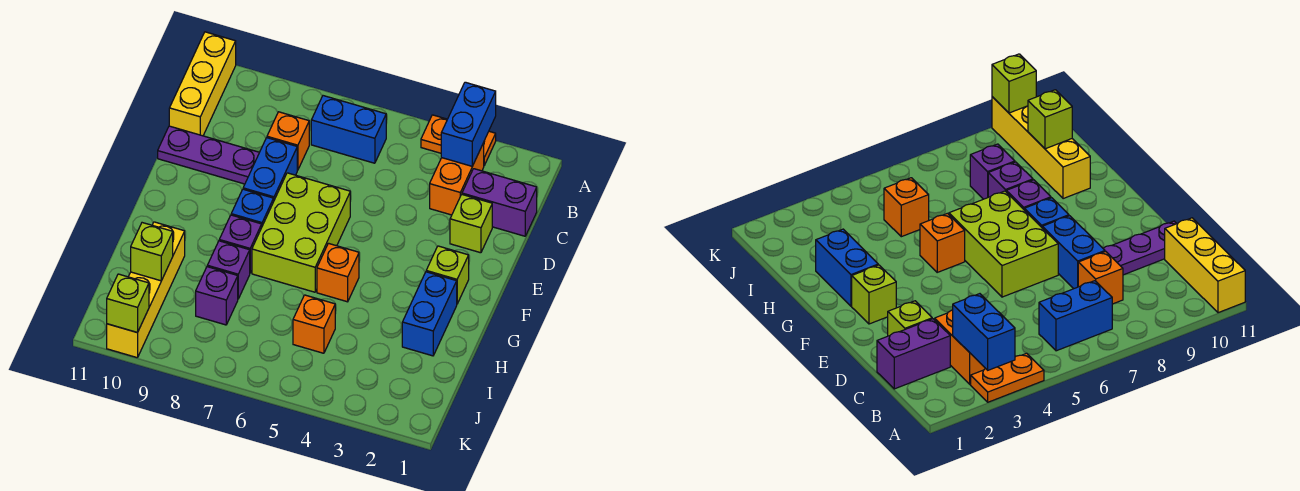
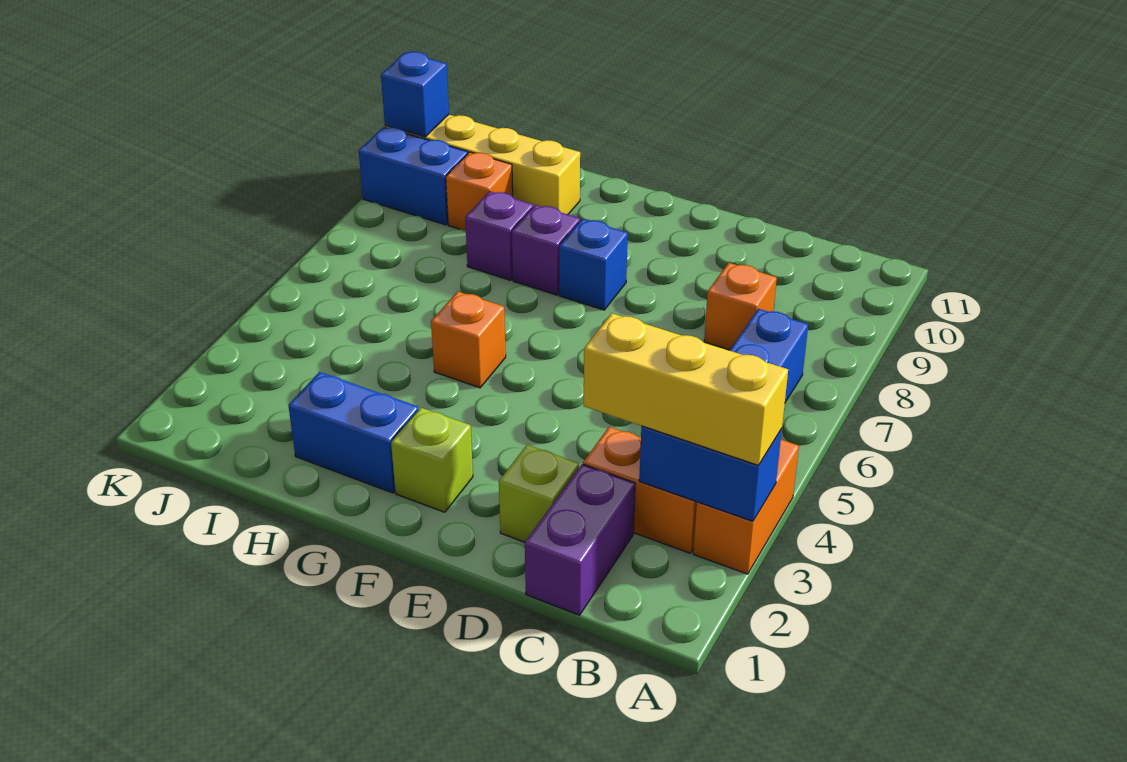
orange plate A3:A4 level 1 -> orange brick A3:A4 level 1
yellow brick A11:C11 level 1 -> yellow brick A3:C3 level 3
blue brick D8:E8 level 1 -> blue brick J9:K9 level 1
purple plate D9:D11 level 1 -> none
lime brick E6:G7 level 1 -> none
orange brick I5 level 1 -> orange brick I9 level 1
purple brick I8 level 1 -> none
lime brick I10 level 2 -> none
lime brick K10 level 2 -> blue brick K10 level 2

